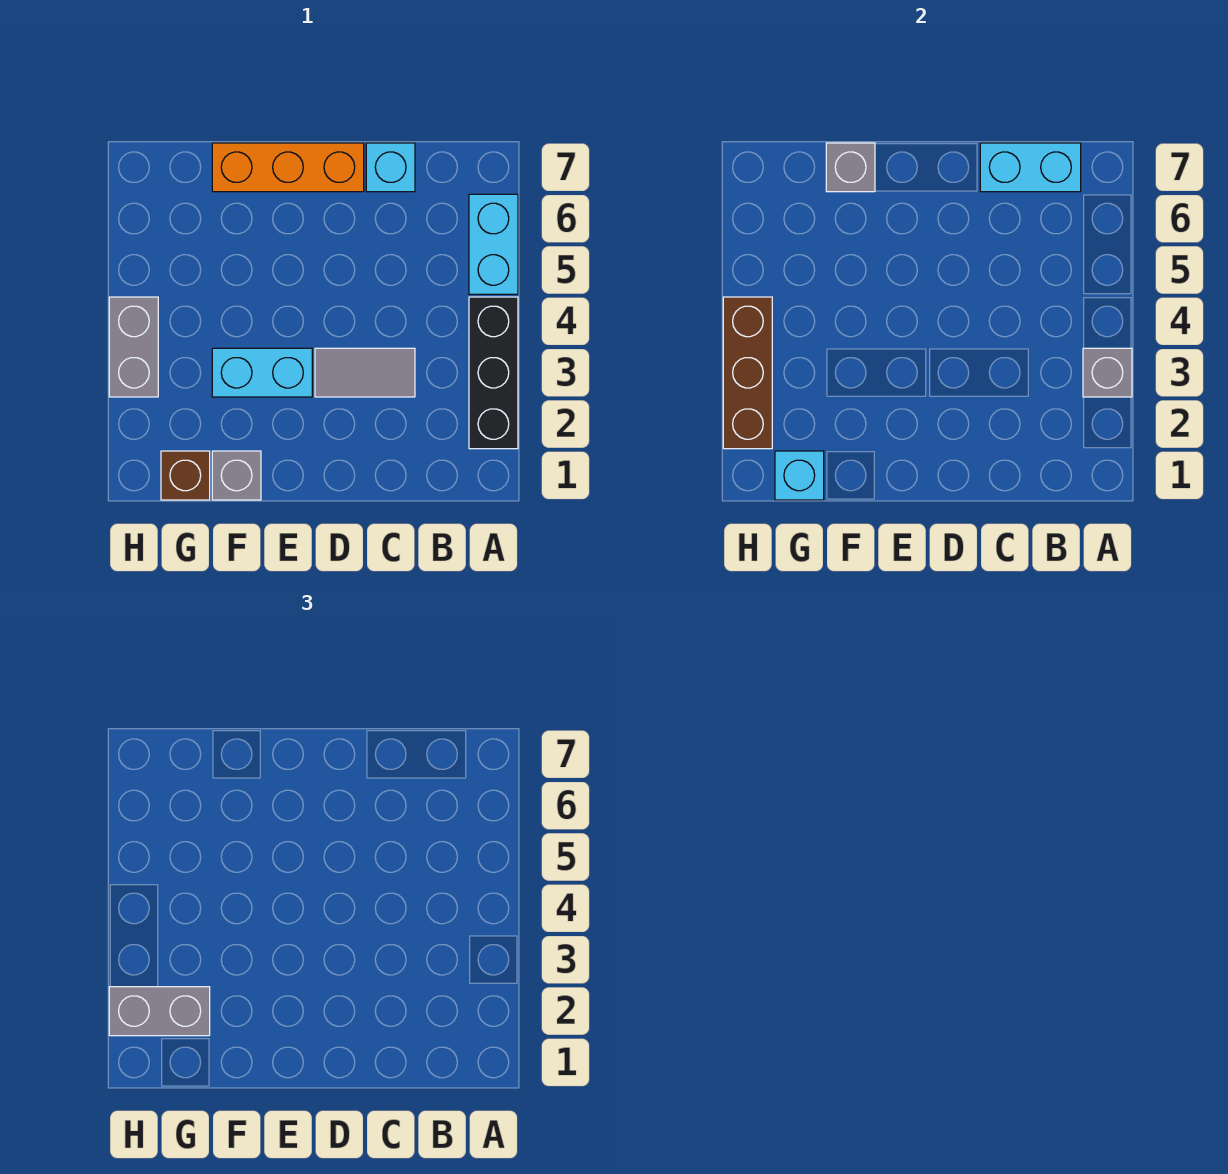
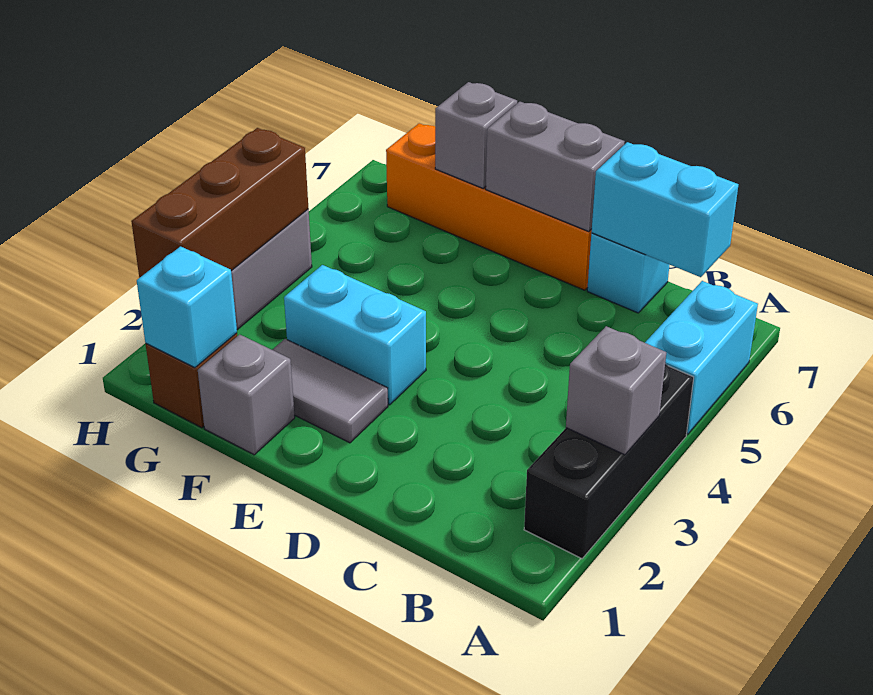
grey tile C3:D3 level 1 -> grey tile E2:F2 level 1
orange brick D7:F7 level 1 -> orange brick D7:G7 level 1
grey brick G2:H2 level 3 -> grey brick D7:E7 level 2

